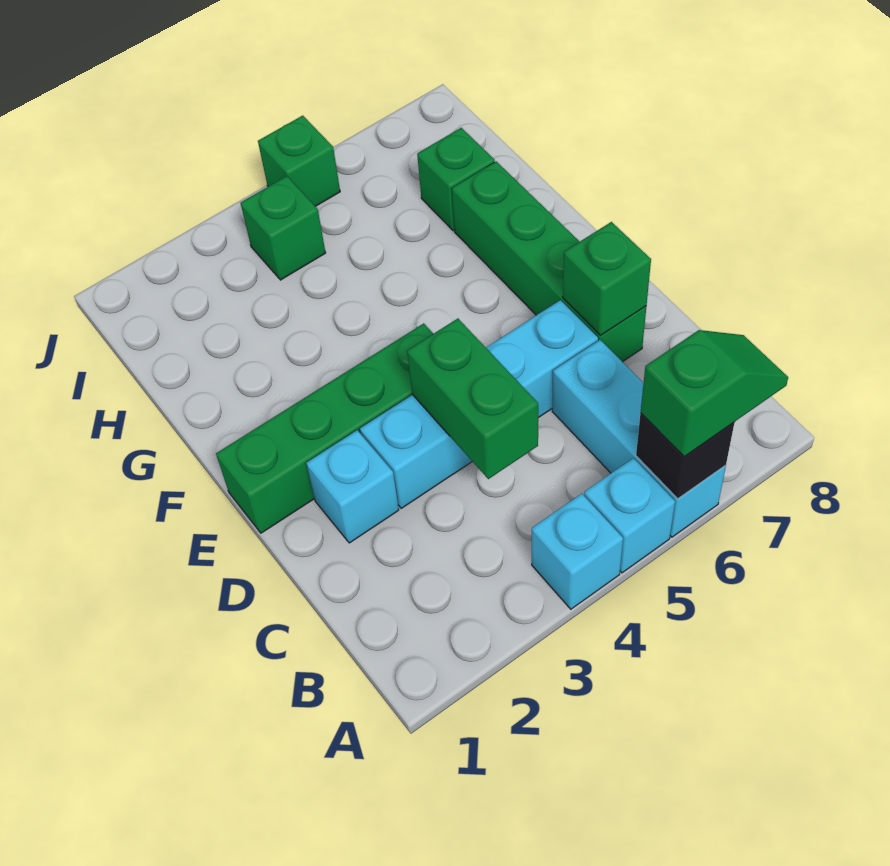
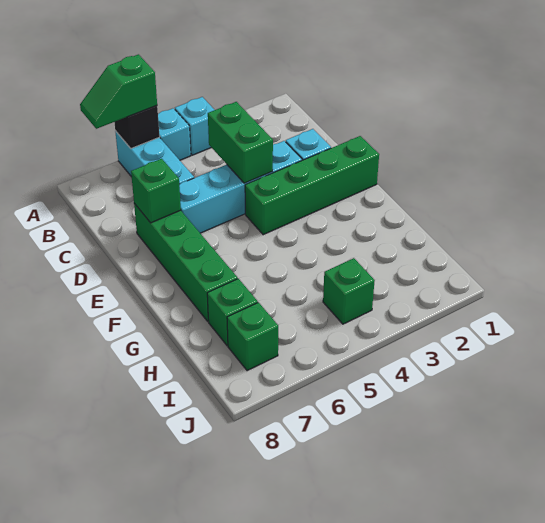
green brick J5 level 1 -> green brick I7 level 1

